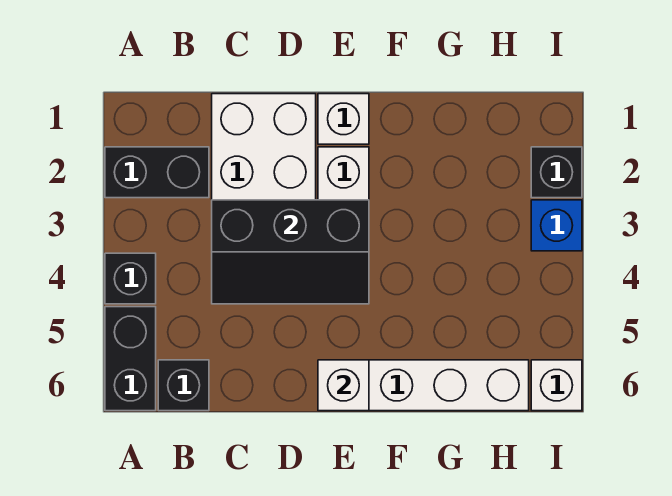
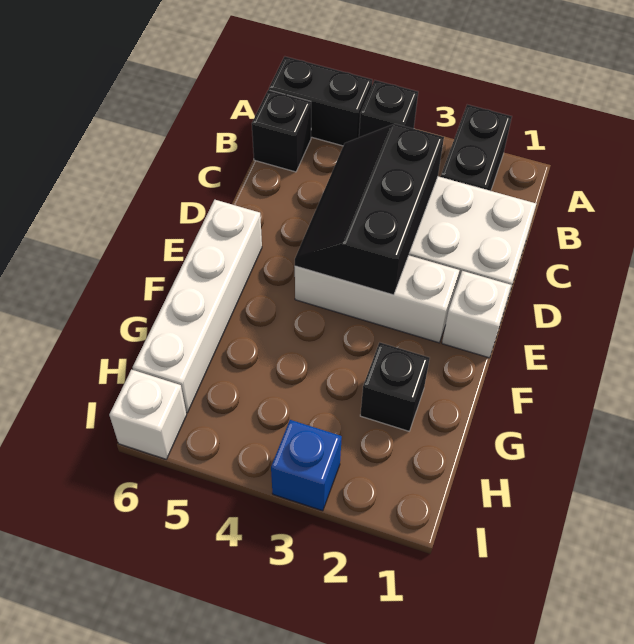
white brick E6 level 2 -> none
black brick I2 level 1 -> black brick G2 level 1

